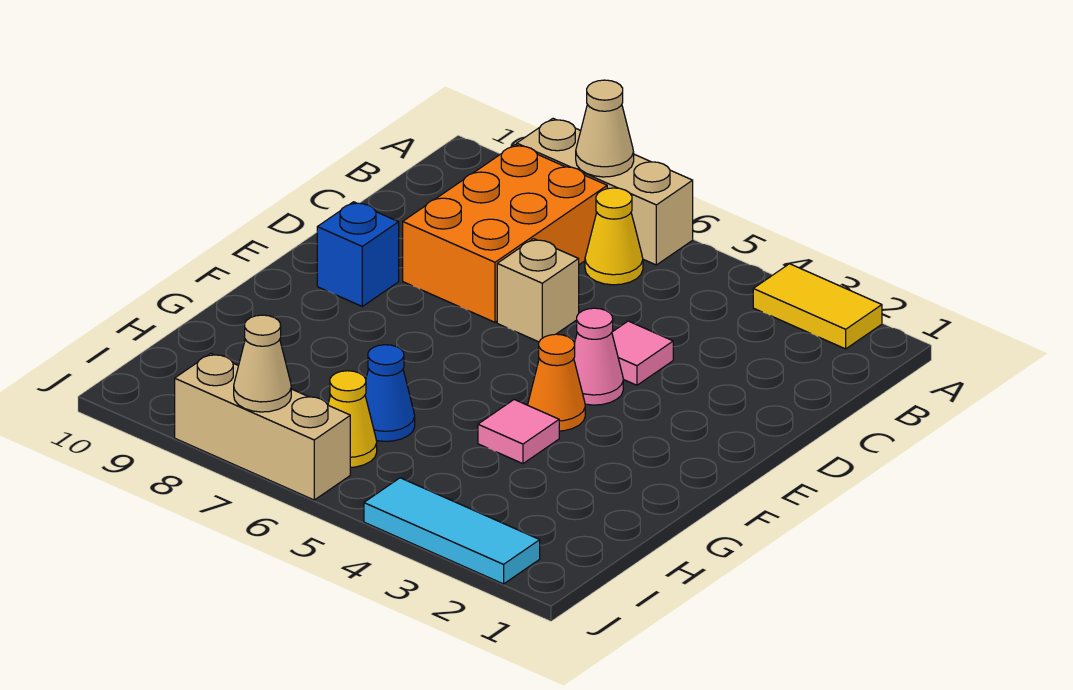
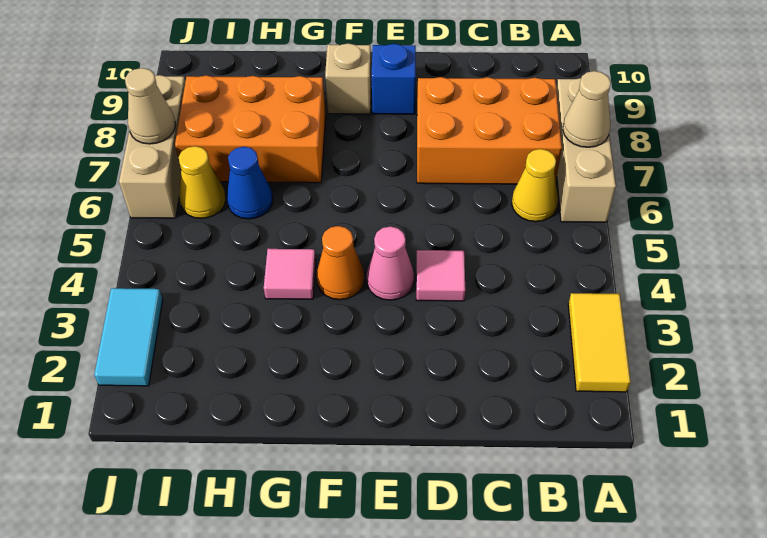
tan brick D6 level 1 -> tan brick F9 level 1
none -> orange brick G7:I8 level 1
cyan tile J2:J4 level 1 -> cyan tile J2:J3 level 1

